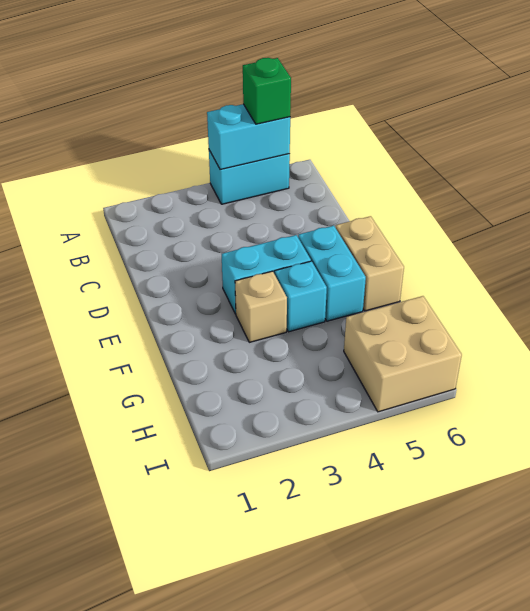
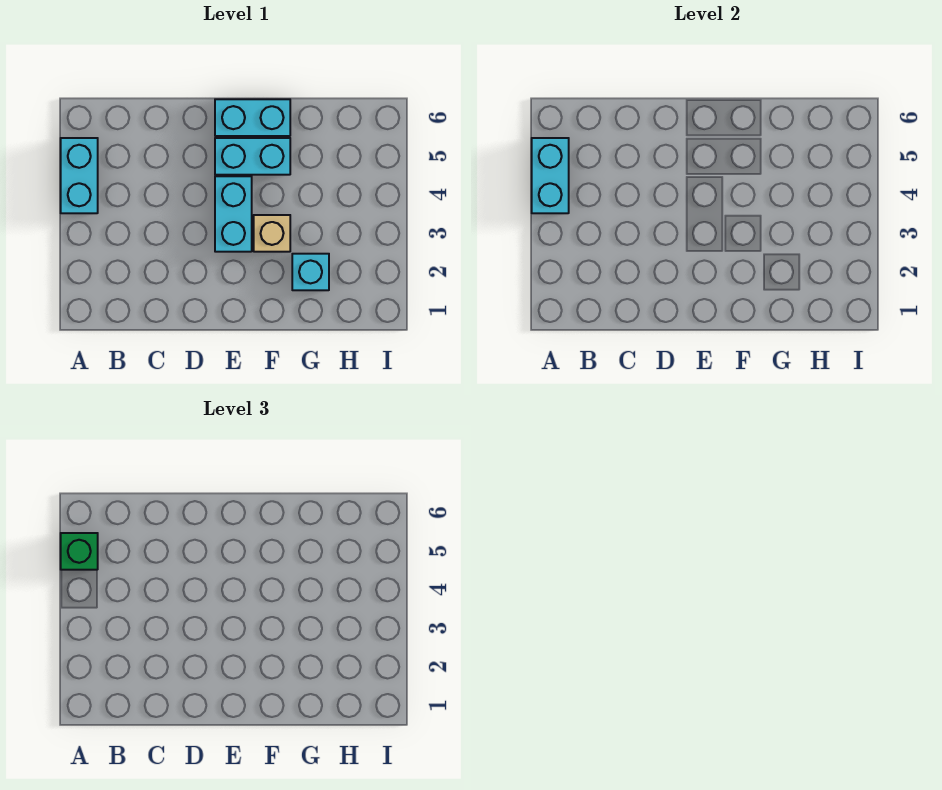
tan brick E6:F6 level 1 -> cyan brick E6:F6 level 1
cyan brick F4 level 1 -> cyan brick G2 level 1
tan brick H5:I6 level 1 -> none

